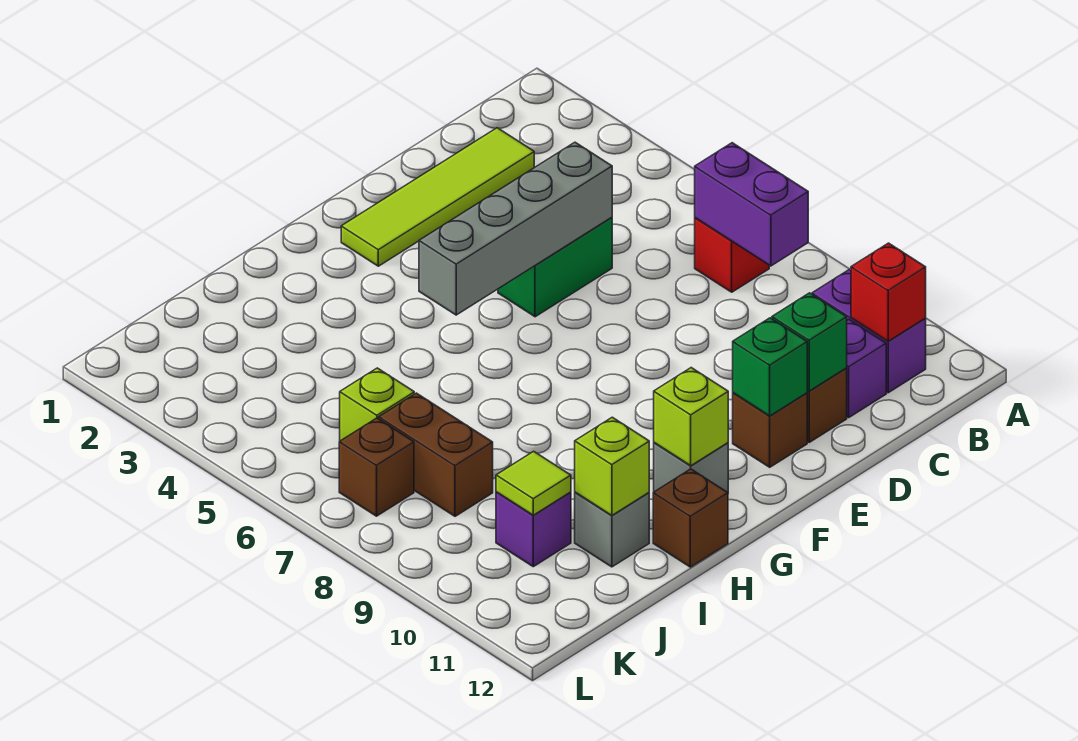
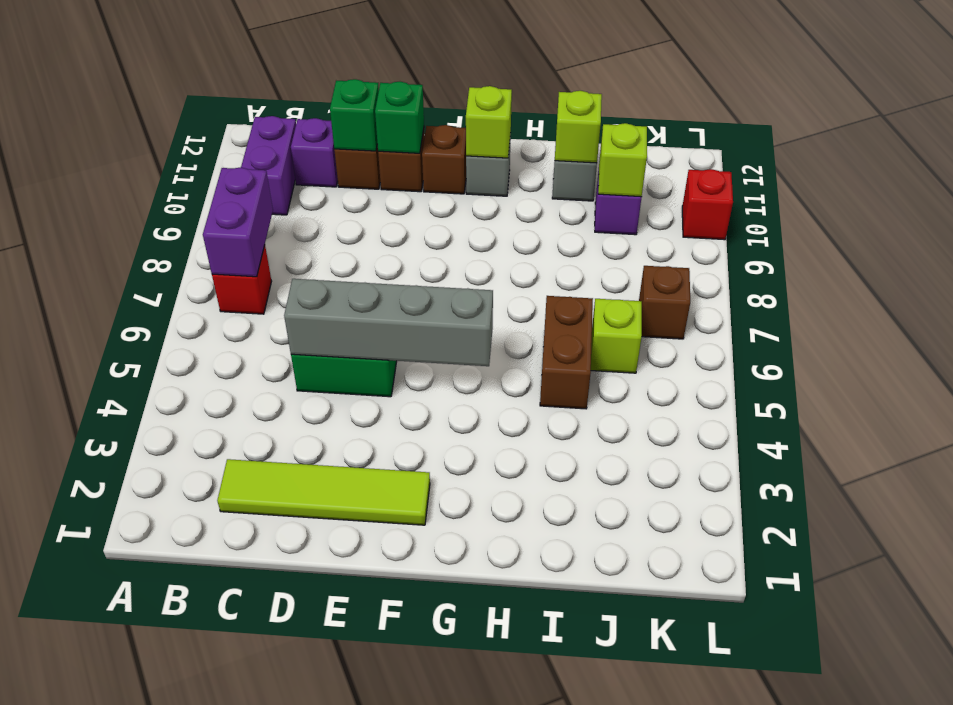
red brick B11 level 2 -> red brick L10 level 1
brown brick H12 level 1 -> brown brick F11 level 1
brown brick J7:J8 level 1 -> brown brick I5:I6 level 1
lime tile J10 level 2 -> lime brick J10 level 2

